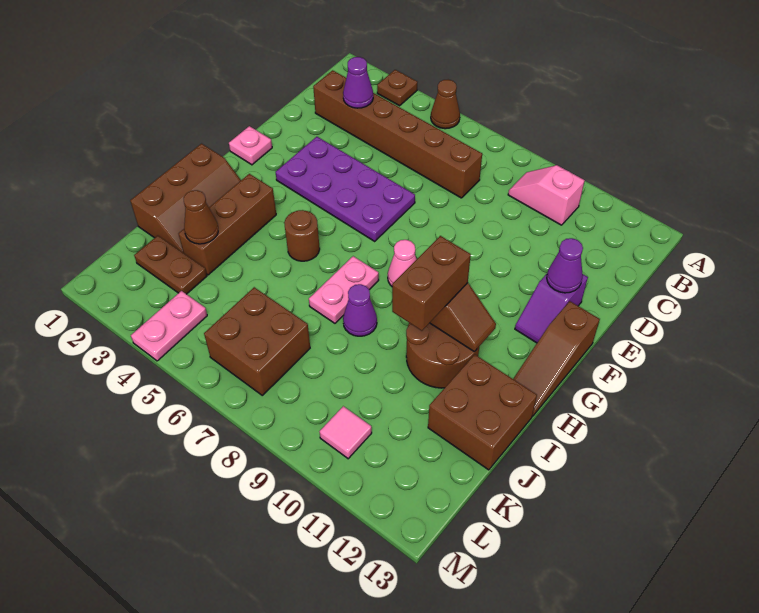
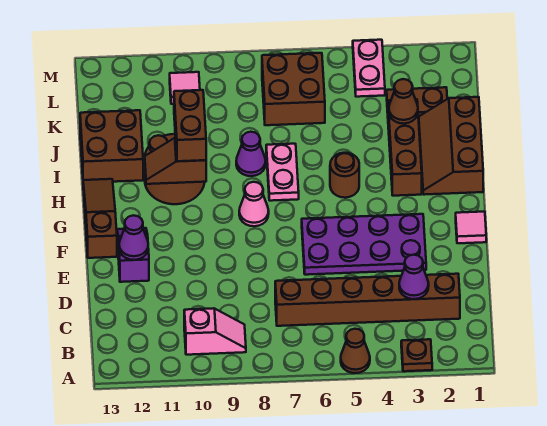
pink plate F1 level 1 -> pink tile F1 level 1

